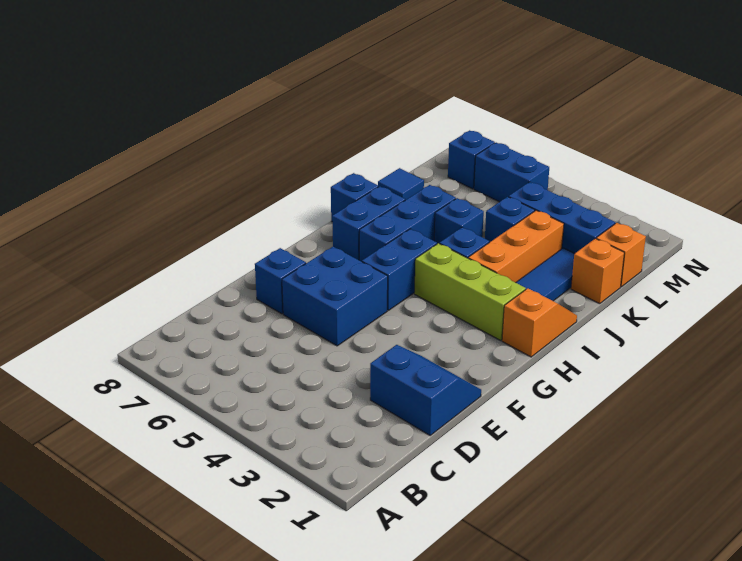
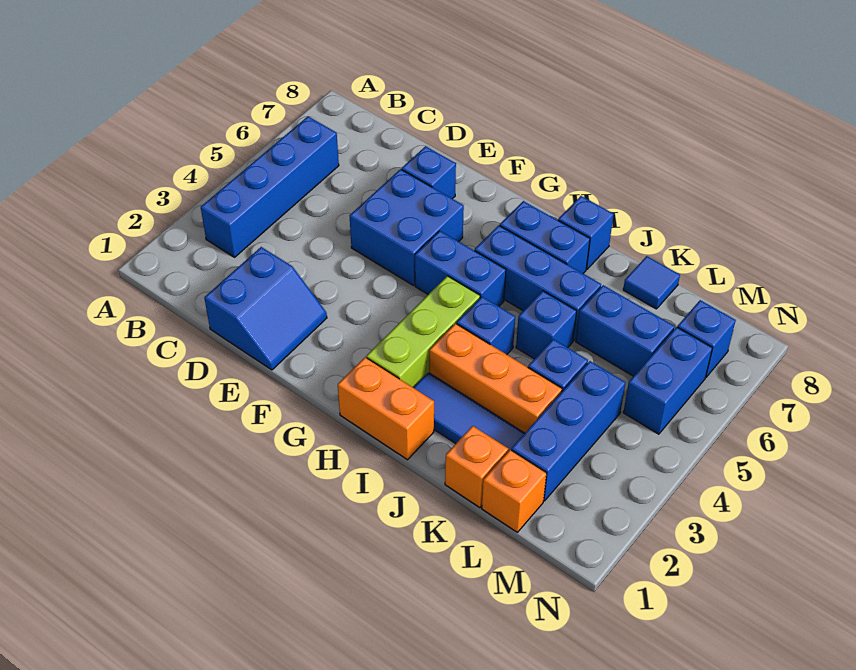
none -> blue brick B3:B6 level 1
orange slope H1:I1 level 1 top H -> orange brick H1:I1 level 1
none -> blue brick K6:L6 level 1

